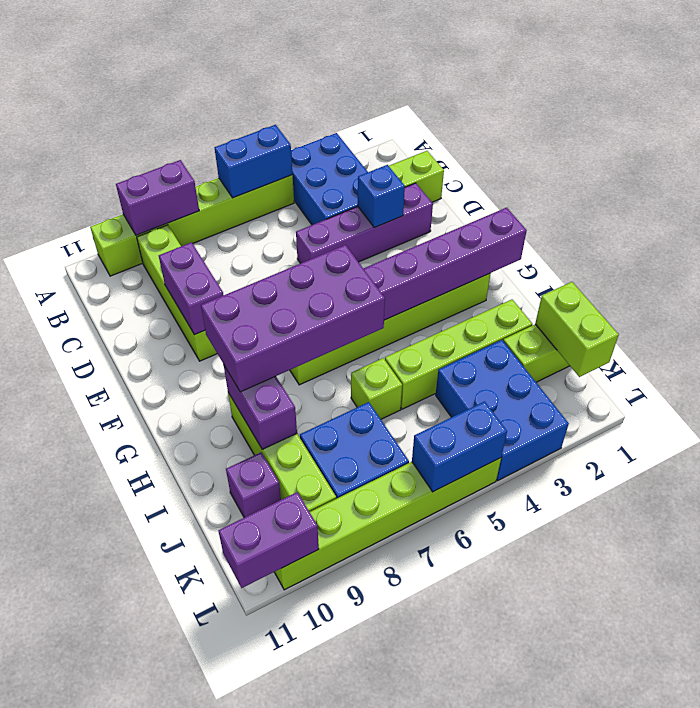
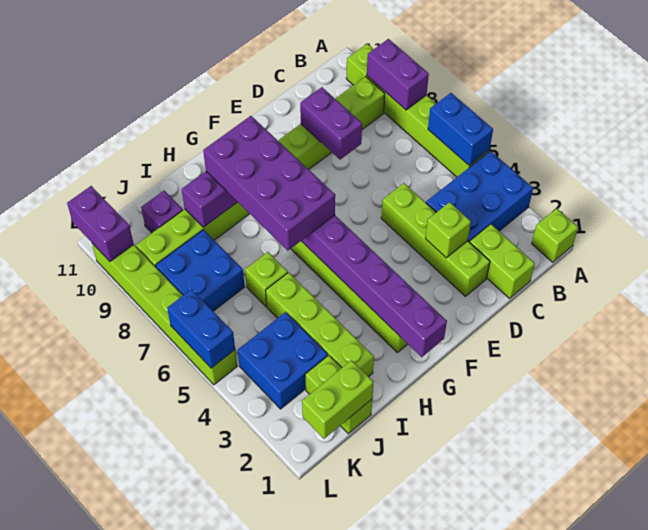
none -> lime brick A1 level 1
purple brick D2:D5 level 1 -> lime brick D2:D5 level 1
blue brick D3 level 2 -> lime brick D3 level 2
purple brick D9:E9 level 2 -> purple brick D8:D9 level 2
blue brick J3:L4 level 1 -> blue brick J3:K4 level 1

